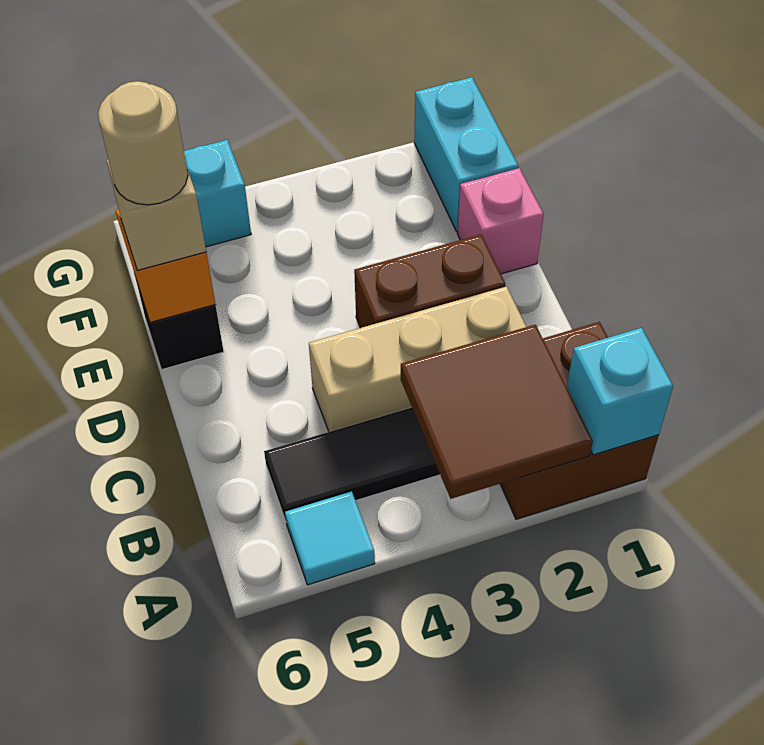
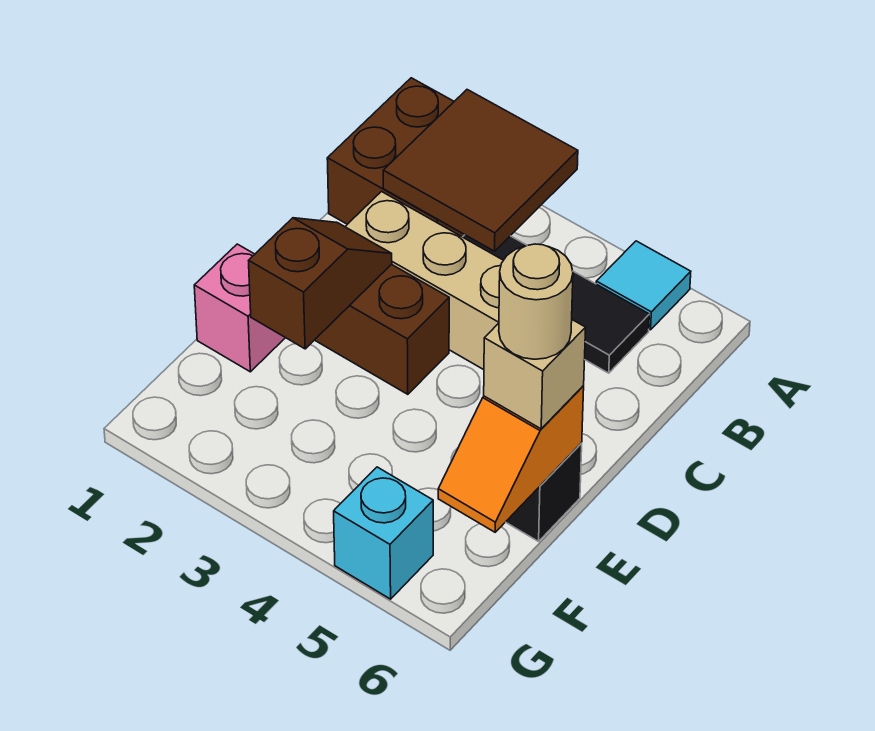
cyan brick A1 level 2 -> none
none -> brown slope D2:E2 level 2 top E
cyan brick F1:G1 level 1 -> none

